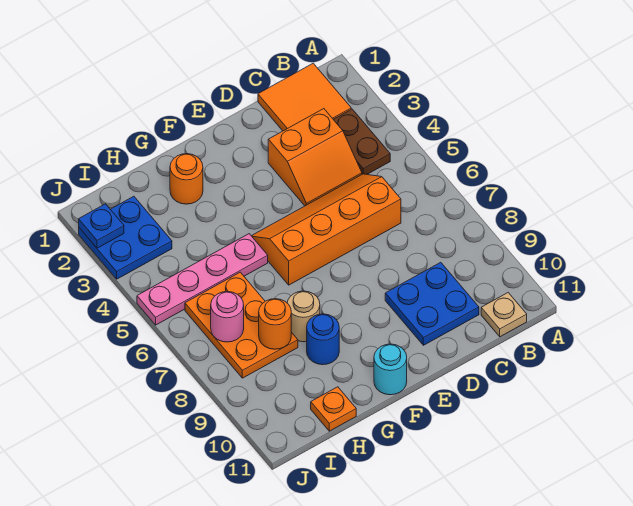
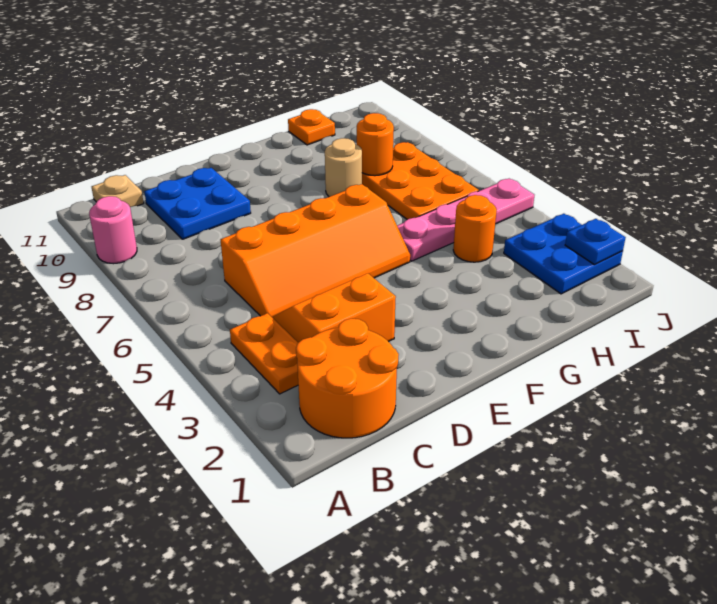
orange tile B1:C2 level 1 -> orange round brick B1:C2 level 1
brown plate B3:B4 level 1 -> orange plate B3:B4 level 1
cyan round brick F11 level 1 -> none
orange round brick G2 level 1 -> orange round brick H4 level 1
blue round brick G9 level 1 -> none
pink round brick I7 level 2 -> pink round brick A9 level 1

